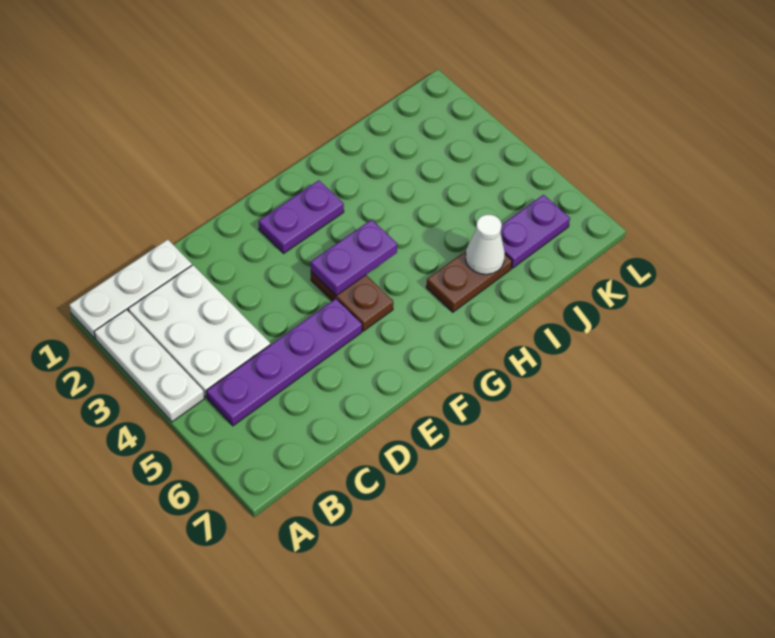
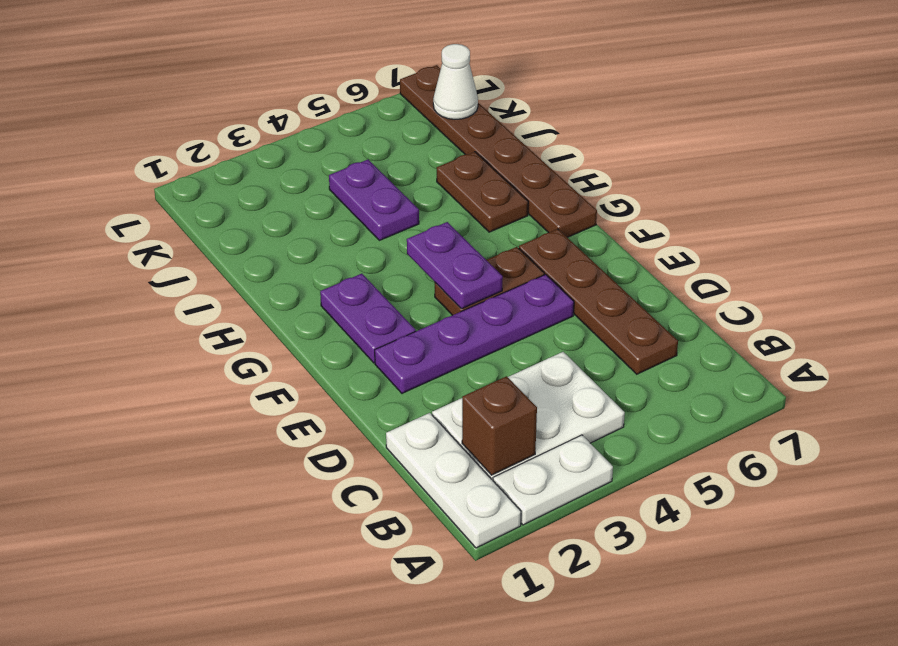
white plate A2:A4 level 1 -> white plate A2:A3 level 1
none -> brown brick B2 level 2
purple plate B5:E5 level 1 -> purple plate E2:E5 level 1
none -> brown plate C6:F6 level 1
none -> brown plate G7:L7 level 1
white cone I6 level 2 -> white cone K7 level 2
purple plate J6:K6 level 1 -> purple plate I4:J4 level 1

